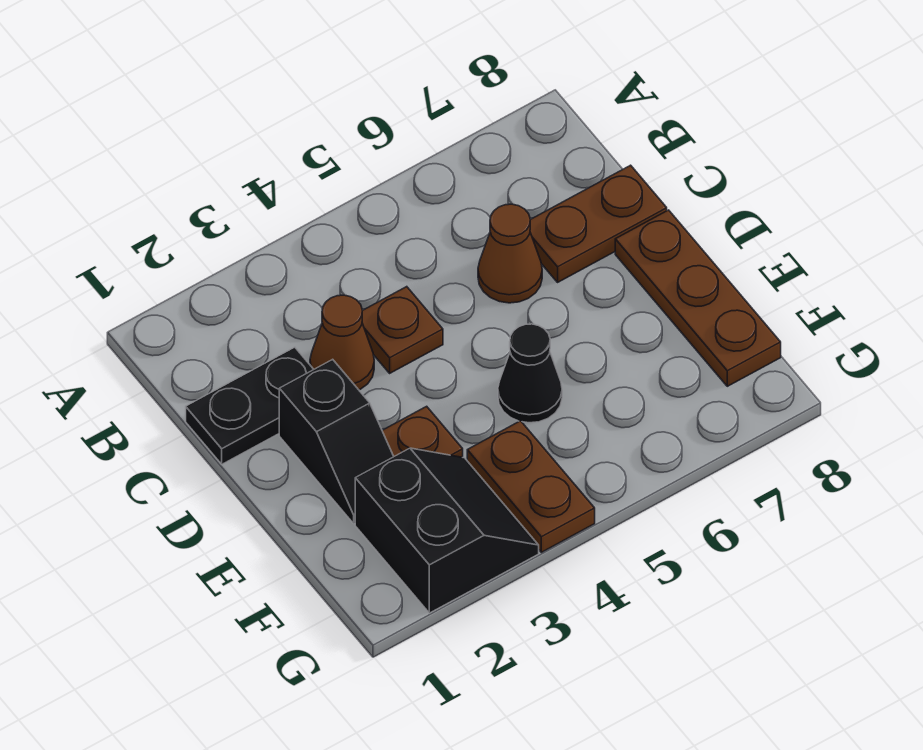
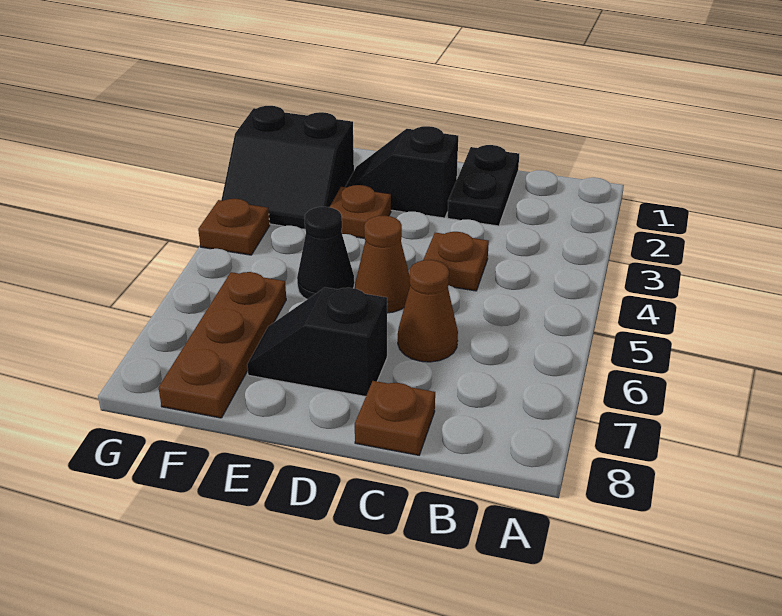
brown cone C3 level 1 -> brown cone D5 level 1
brown plate C7:C8 level 1 -> brown plate C8 level 1
none -> black slope D7:E7 level 1 top D
brown plate D8:F8 level 1 -> brown plate F6:F8 level 1
brown plate F4:G4 level 1 -> brown plate G4 level 1

